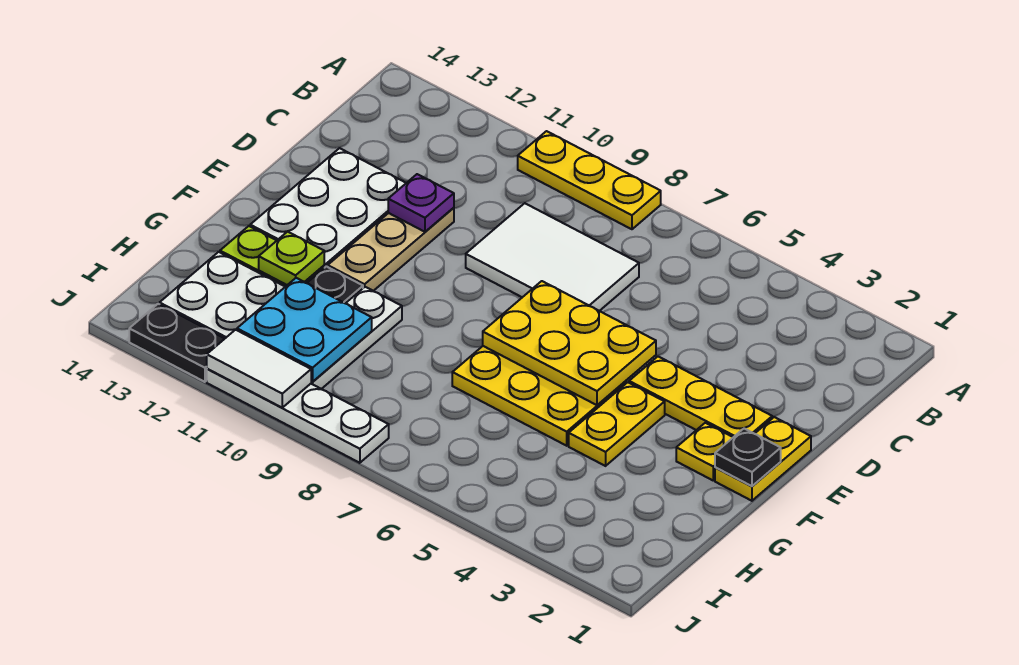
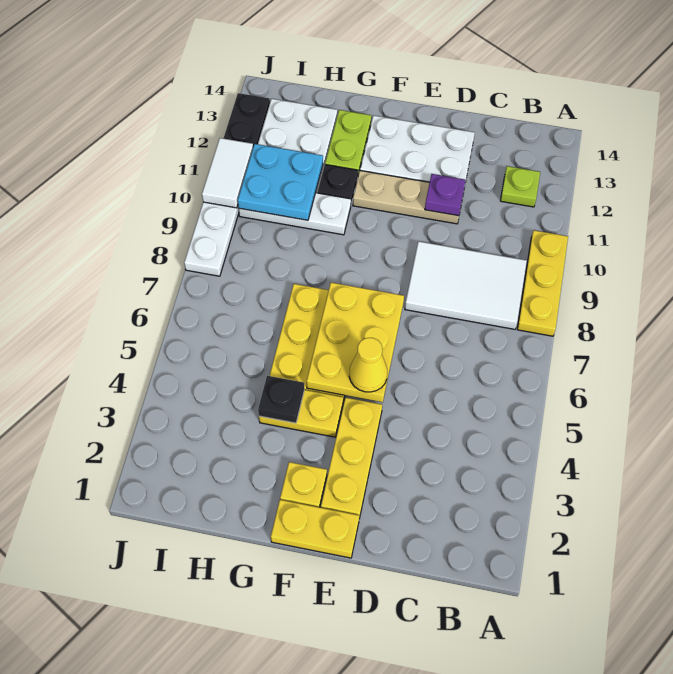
white tile C7:D9 level 1 -> white tile B8:D9 level 1
none -> yellow cone E5 level 3
black plate F1 level 2 -> black plate G4 level 2
lime plate G12 level 2 -> lime plate B12 level 1

